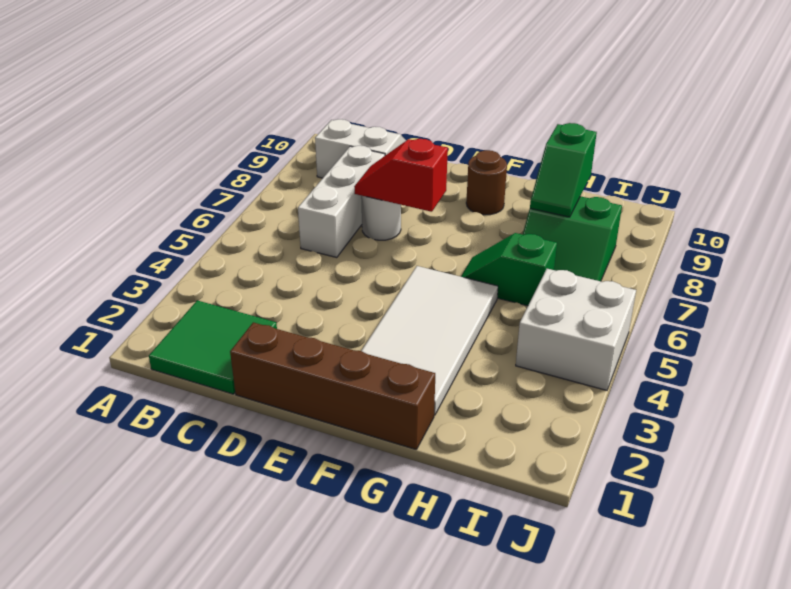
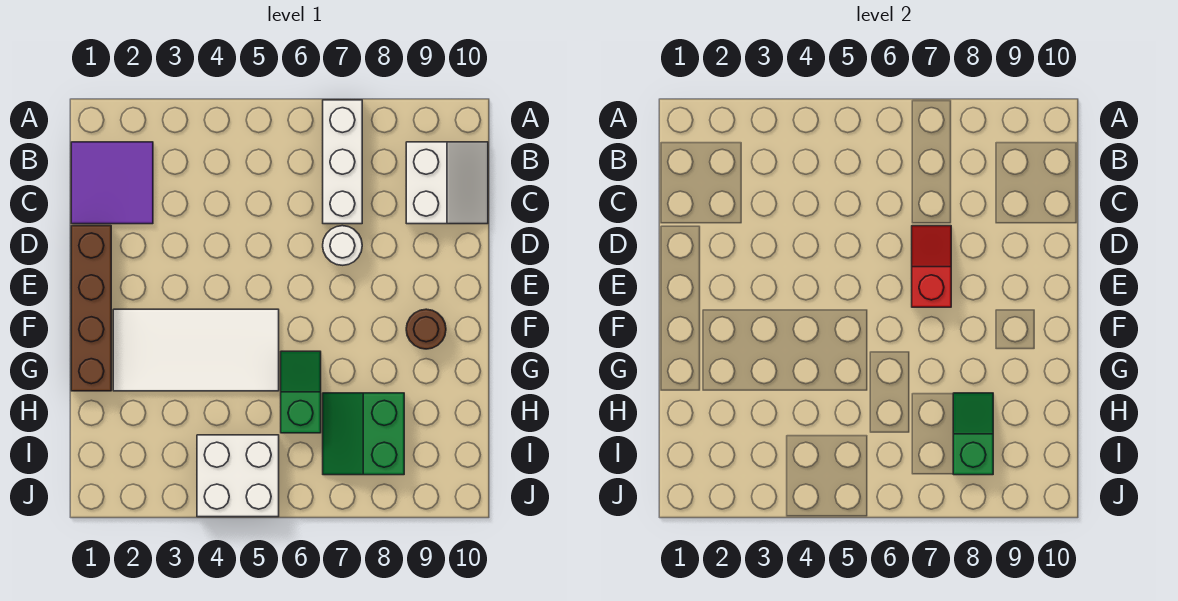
green tile B1:C2 level 1 -> purple tile B1:C2 level 1
white brick C6:C8 level 1 -> white brick A7:C7 level 1
green slope H8:H9 level 2 top 9 -> green slope H8:I8 level 2 top I

